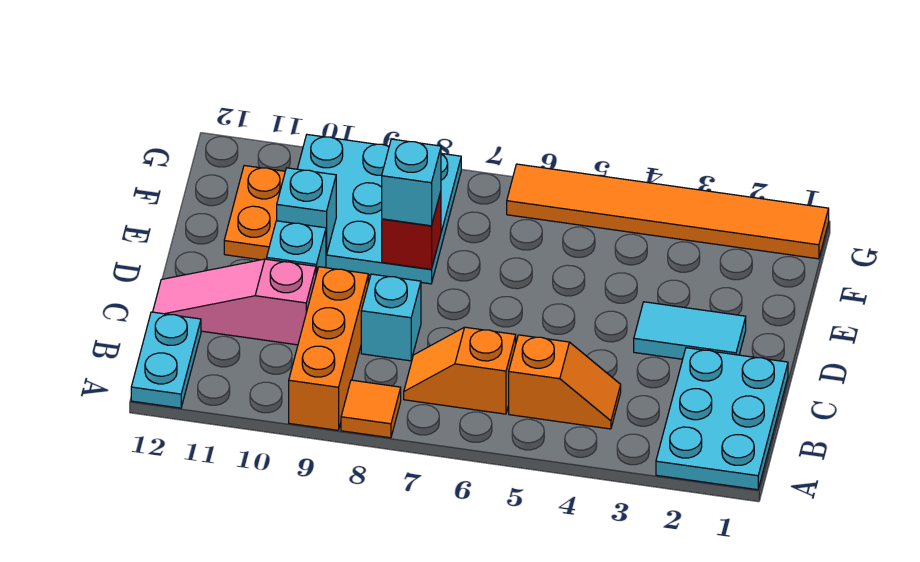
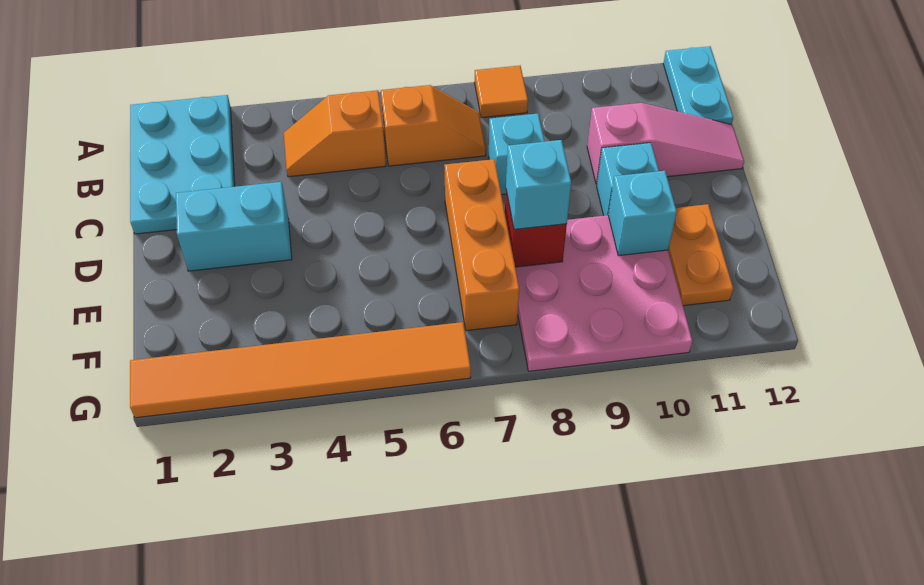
orange brick A9:C9 level 1 -> orange brick D7:F7 level 1
cyan tile D2:D3 level 1 -> cyan brick D2:D3 level 1
cyan plate E8:G10 level 1 -> pink plate E8:G10 level 1

